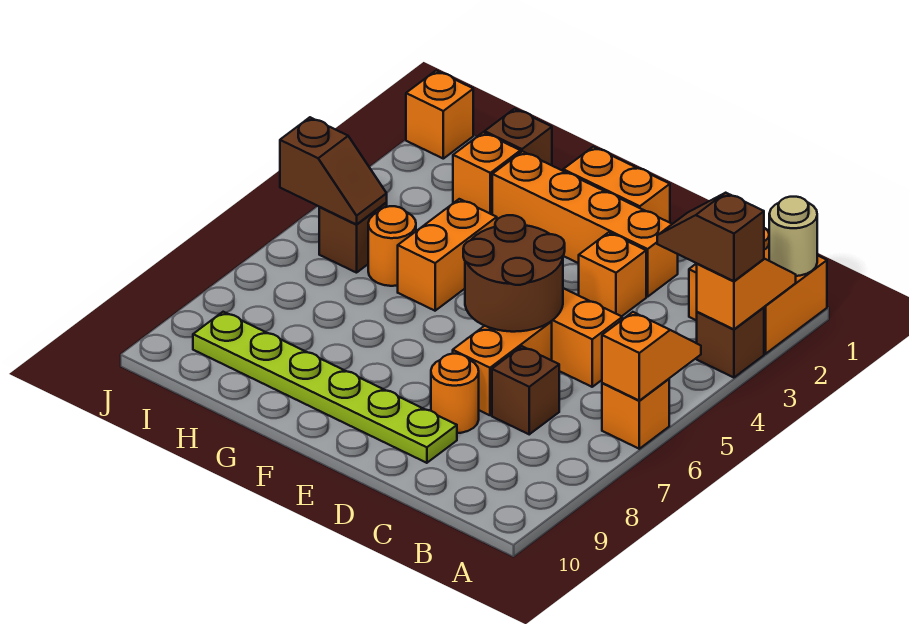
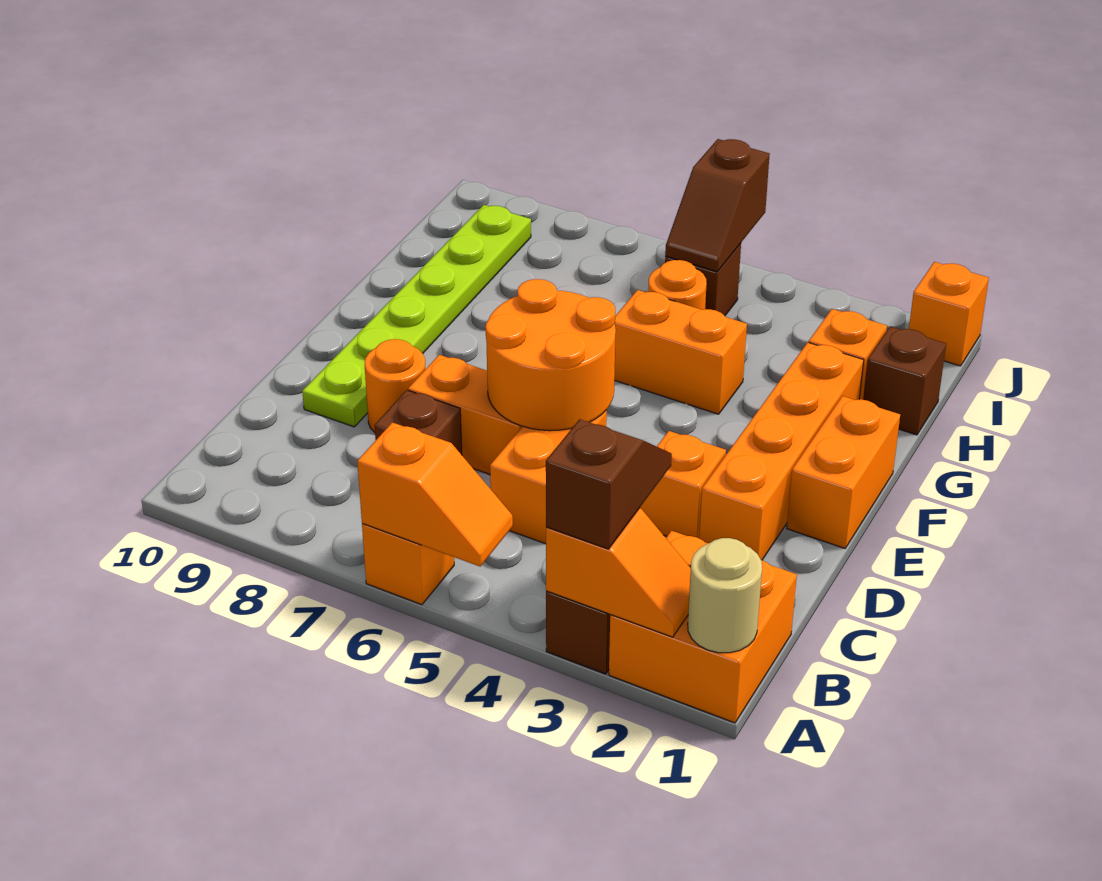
brown round brick D5:E6 level 2 -> orange round brick D5:E6 level 2

